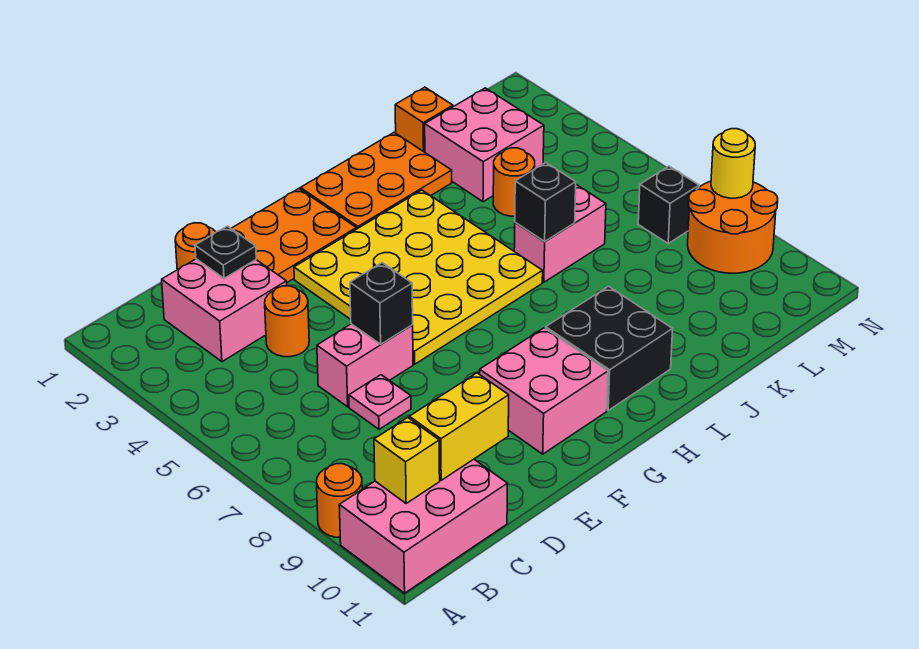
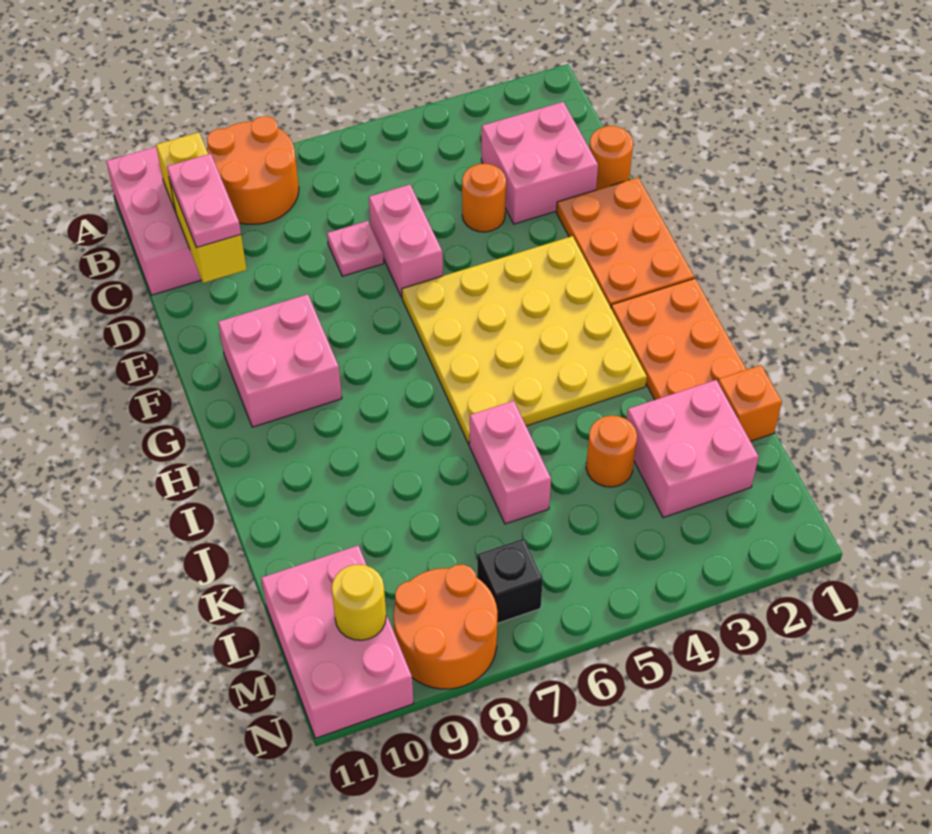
orange round brick A9 level 1 -> orange round brick A8:B9 level 1
none -> pink plate C10:D10 level 3
black plate D2 level 2 -> none
black brick E6 level 2 -> none
black brick H9:I10 level 1 -> none
black brick J6 level 2 -> none
none -> pink brick L10:N11 level 1
yellow round brick N8 level 2 -> yellow round brick M10 level 2

